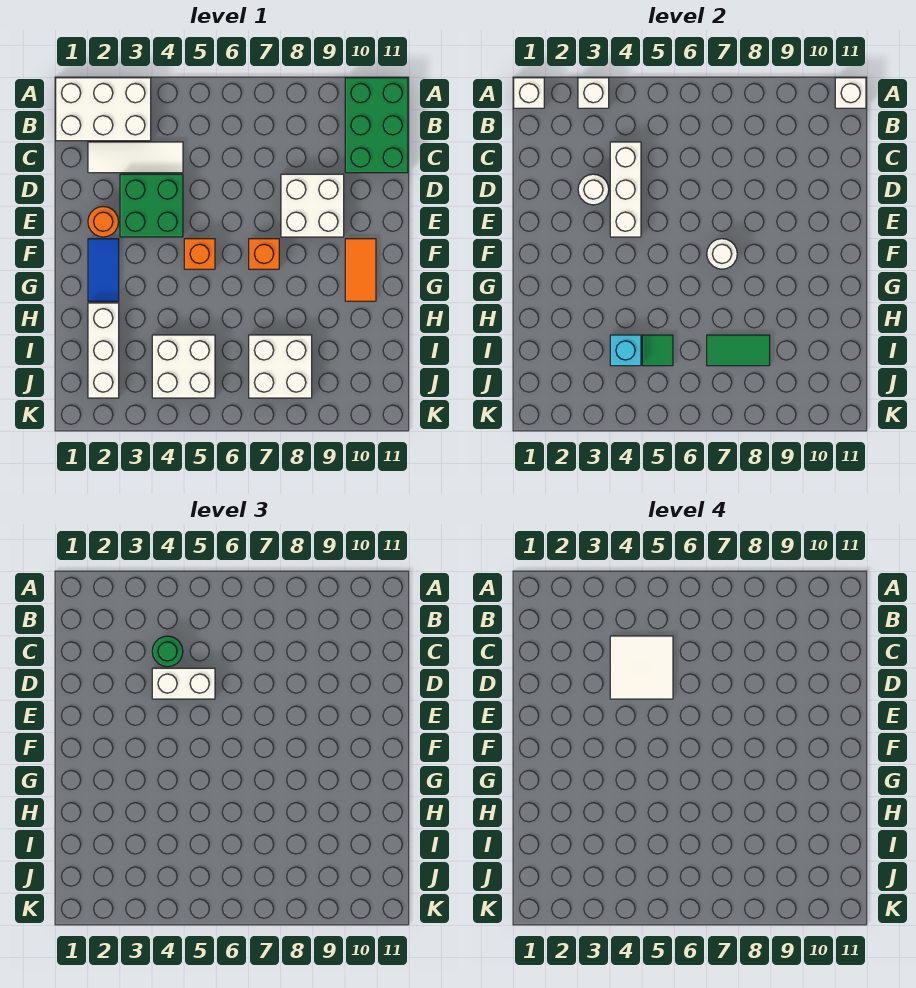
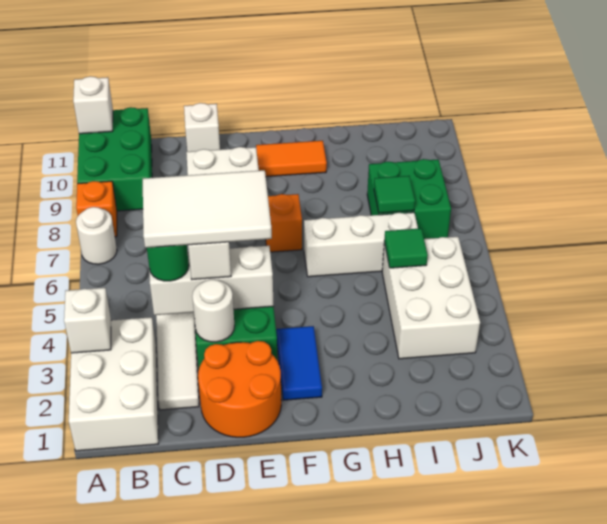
white brick A1 level 2 -> white brick D11 level 1
green brick A10:C11 level 1 -> green brick A9:B11 level 1
white tile C4:D5 level 4 -> white tile C4:E5 level 4
orange round brick E2 level 1 -> orange round brick D1:E2 level 1
blue tile F2:G2 level 1 -> blue tile F2:F3 level 1
orange brick F5 level 1 -> orange brick A8 level 1
white round brick F7 level 2 -> white round brick A7 level 1
white brick H2:J2 level 1 -> white brick G6:I6 level 1
white brick I4:J5 level 1 -> white brick I3:J5 level 1
cyan brick I4 level 2 -> none
white brick I7:J8 level 1 -> green brick I7:J8 level 1
green tile I7:I8 level 2 -> green tile I7 level 2

